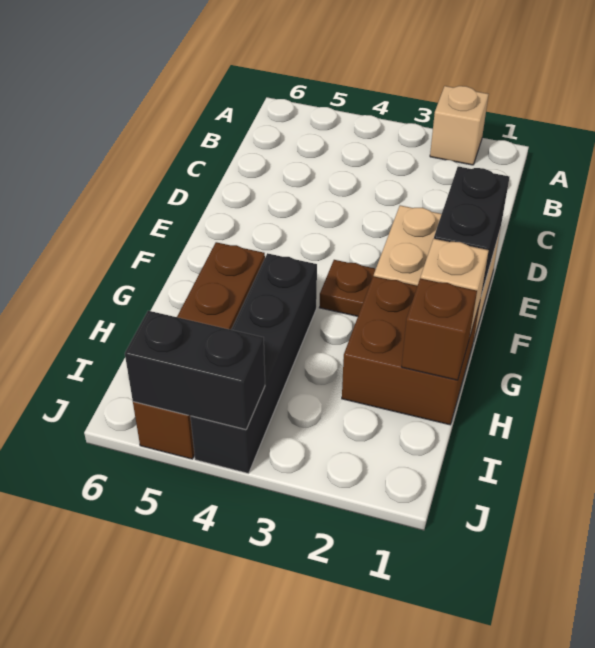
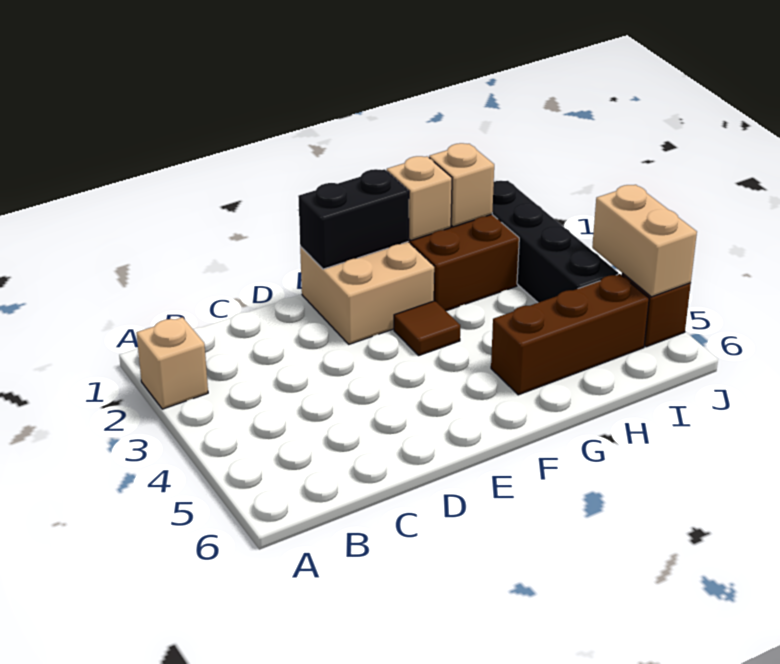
brown plate F3 level 1 -> brown tile F3 level 1
black brick G4:J4 level 1 -> black brick I1:I4 level 1
brown brick H1 level 2 -> tan brick H1 level 2
black brick J4:J5 level 2 -> tan brick J4:J5 level 2

